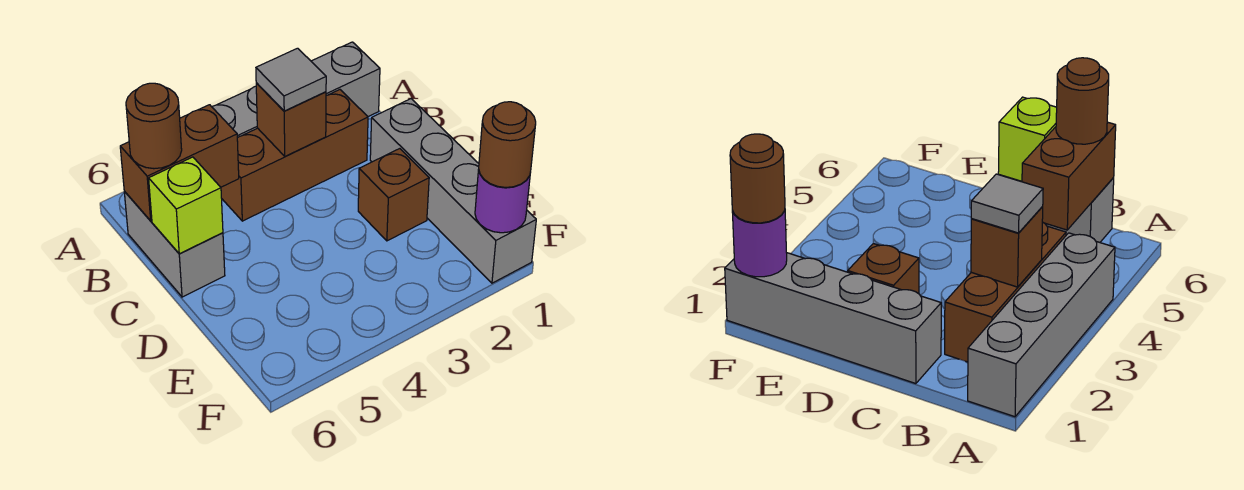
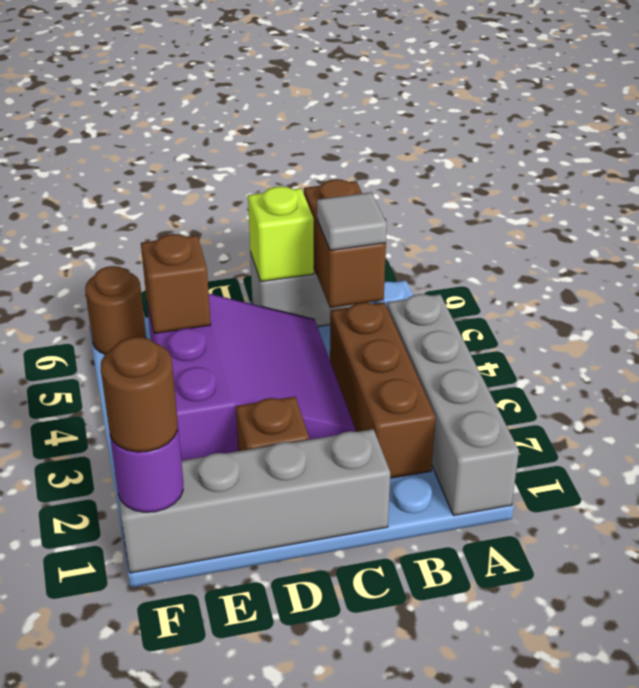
brown brick B3 level 2 -> brown brick E5 level 2
grey tile B3 level 3 -> grey tile B5 level 3
brown round brick B6 level 3 -> brown round brick F6 level 1
none -> purple slope C3:E5 level 1 top E

